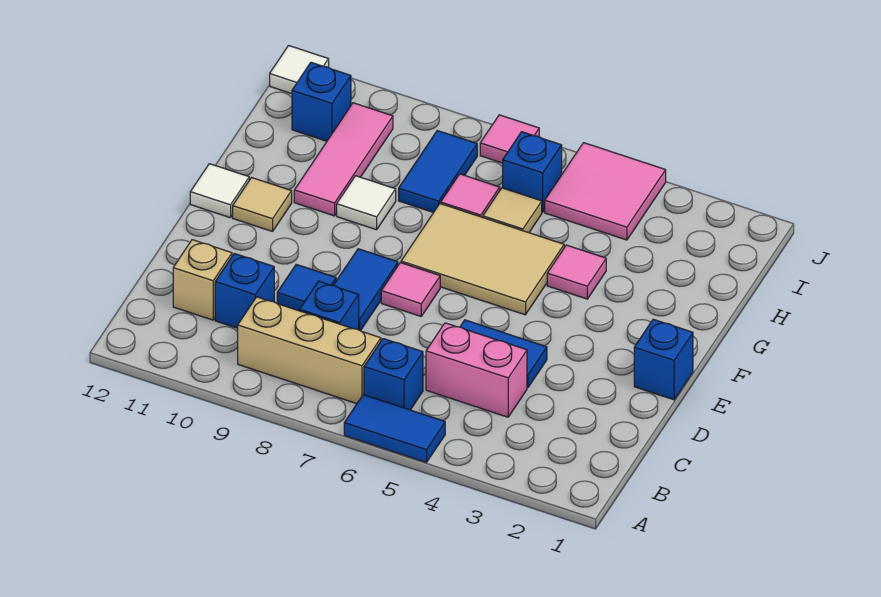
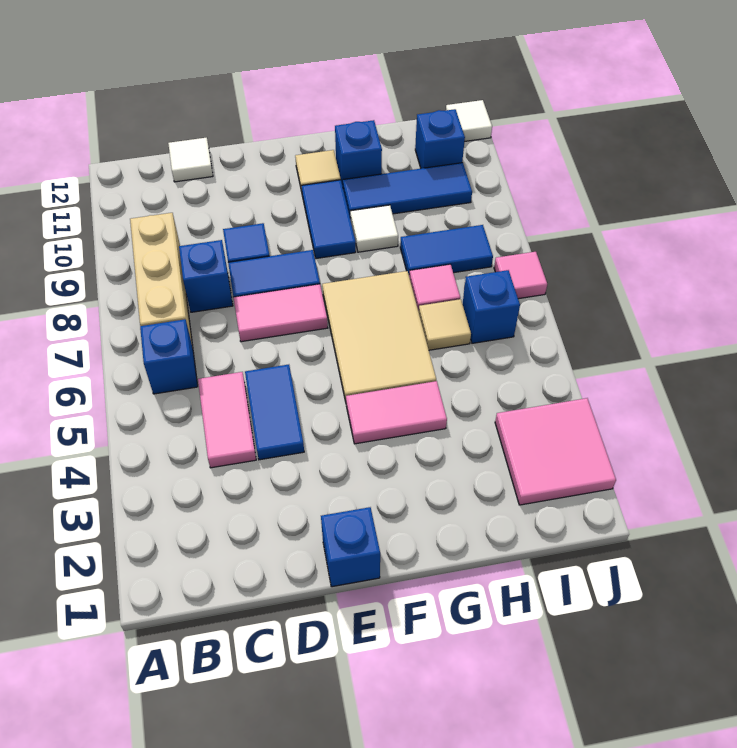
blue tile A5:A6 level 1 -> blue tile F9:F10 level 1
pink brick C4:C5 level 1 -> pink tile C4:C5 level 1
blue brick C10 level 1 -> blue brick G11 level 1
tan brick C11 level 1 -> none
pink tile E7 level 1 -> pink tile D7:E7 level 1
white tile F12 level 1 -> white tile C12 level 1
pink tile G4 level 1 -> pink tile F4:G4 level 1
pink tile G10:I10 level 1 -> blue tile G10:I10 level 1
pink tile I4:J5 level 1 -> pink tile I2:J3 level 1

